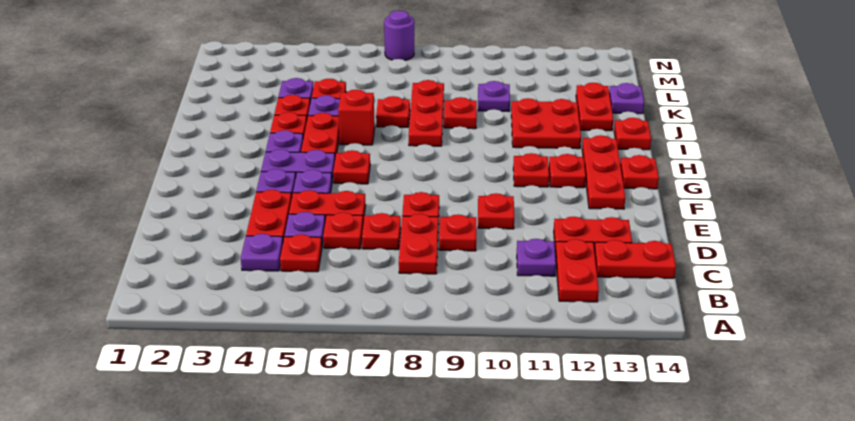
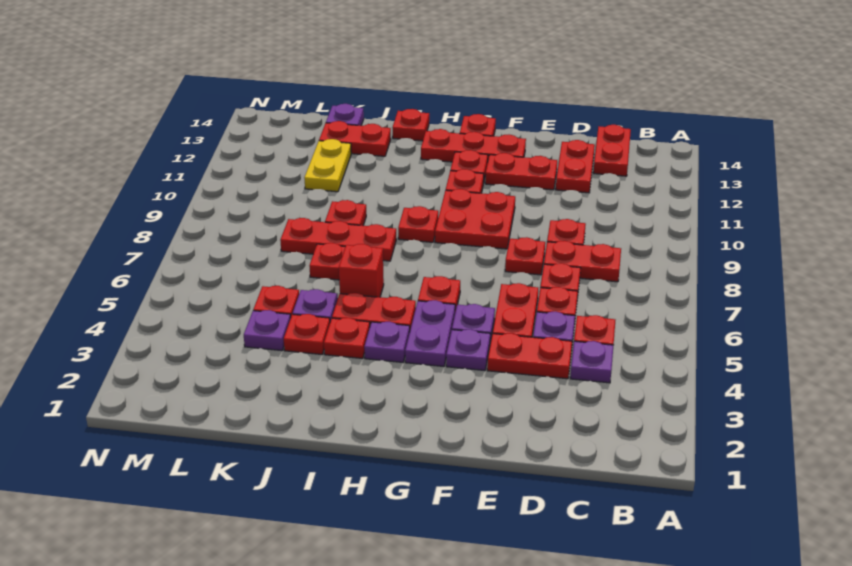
red plate B12:C12 level 1 -> red plate E12:F12 level 1
purple plate C11 level 1 -> none
red plate E10 level 1 -> red plate H9 level 1
red plate I11:J12 level 1 -> red plate F9:G10 level 1
purple plate K10 level 1 -> none
none -> yellow plate K11:K12 level 1
purple round brick N7 level 1 -> none

